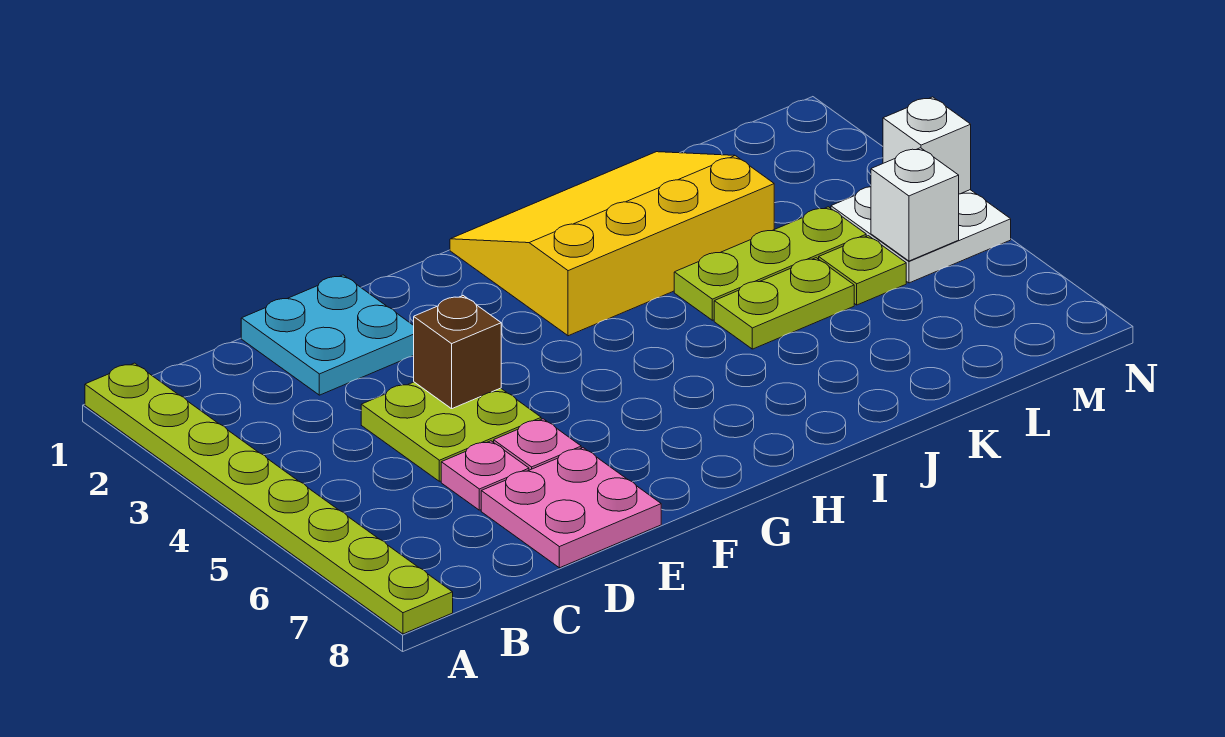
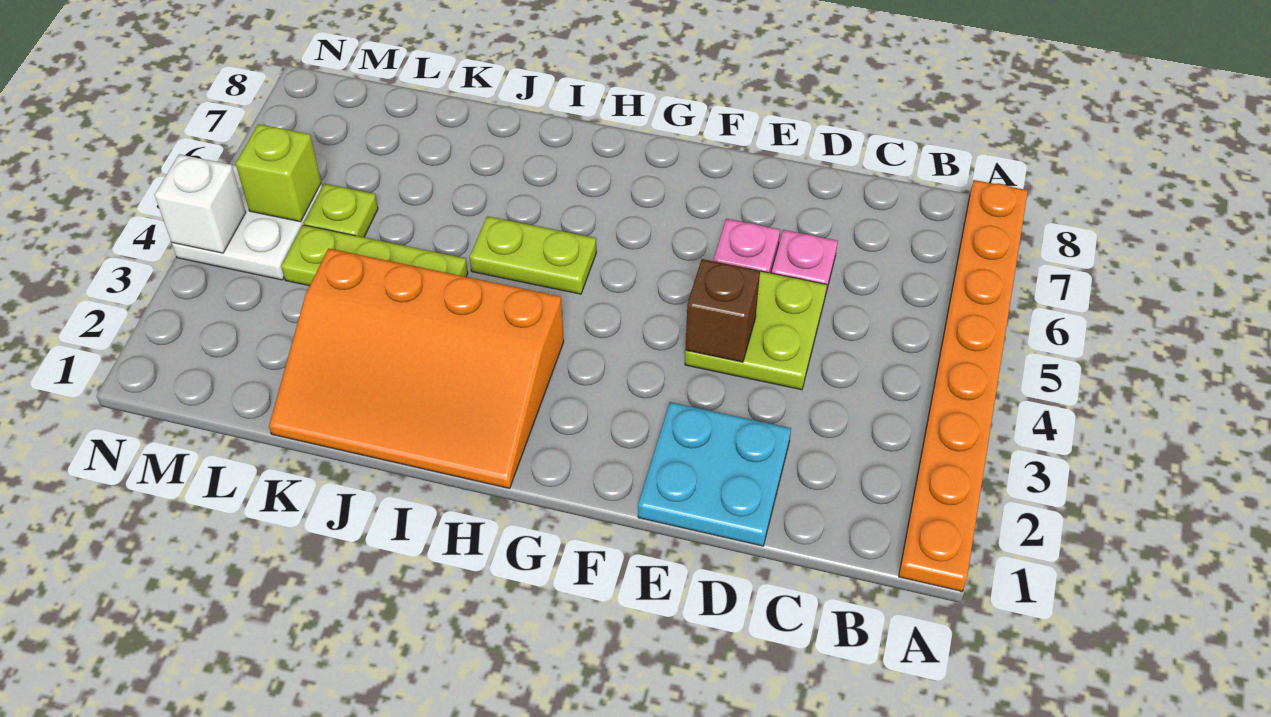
lime plate A1:A8 level 1 -> orange plate A1:A8 level 1
pink plate D7:E8 level 1 -> none
yellow slope H1:K3 level 1 top 3 -> orange slope H1:K3 level 1 top 3
lime plate J5:K5 level 1 -> lime plate H5:I5 level 1
white brick M5 level 2 -> lime brick M5 level 2

